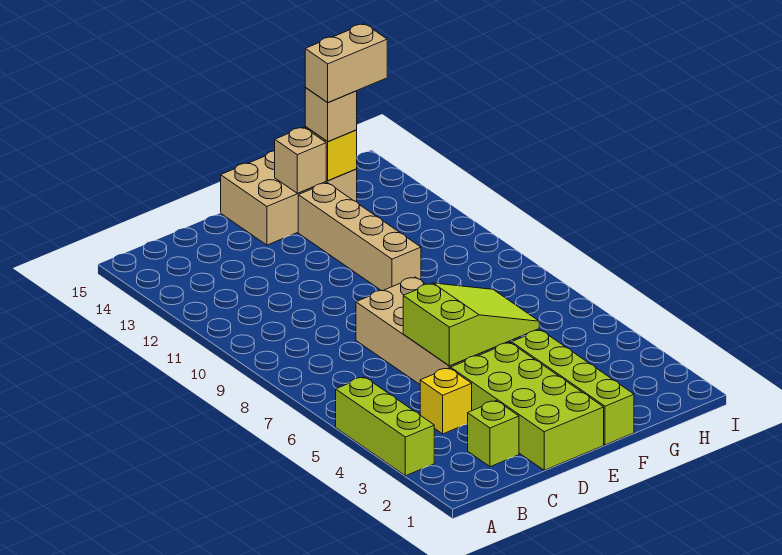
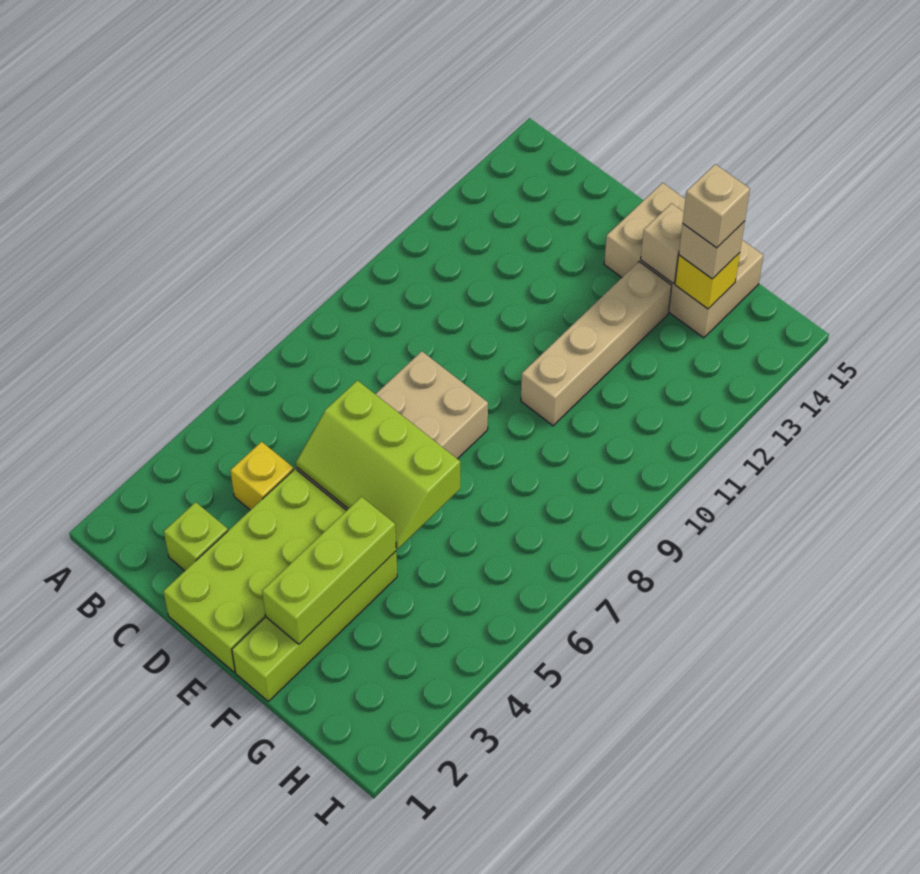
lime brick A3:A5 level 1 -> lime brick F2:F4 level 2
lime slope D5:F6 level 2 top D -> lime slope D5:F6 level 2 top 6
tan brick G14:H14 level 4 -> tan brick G14 level 4

